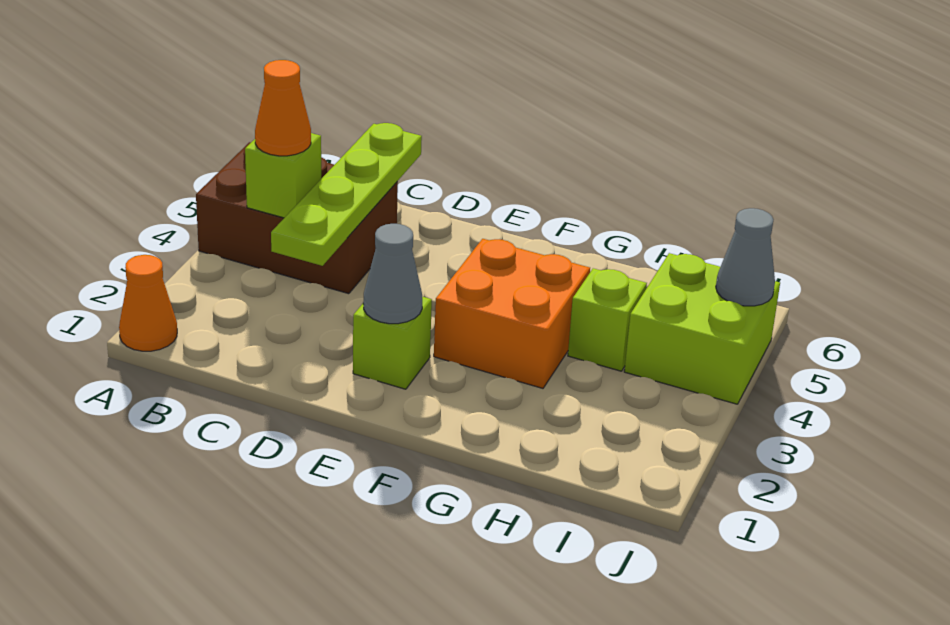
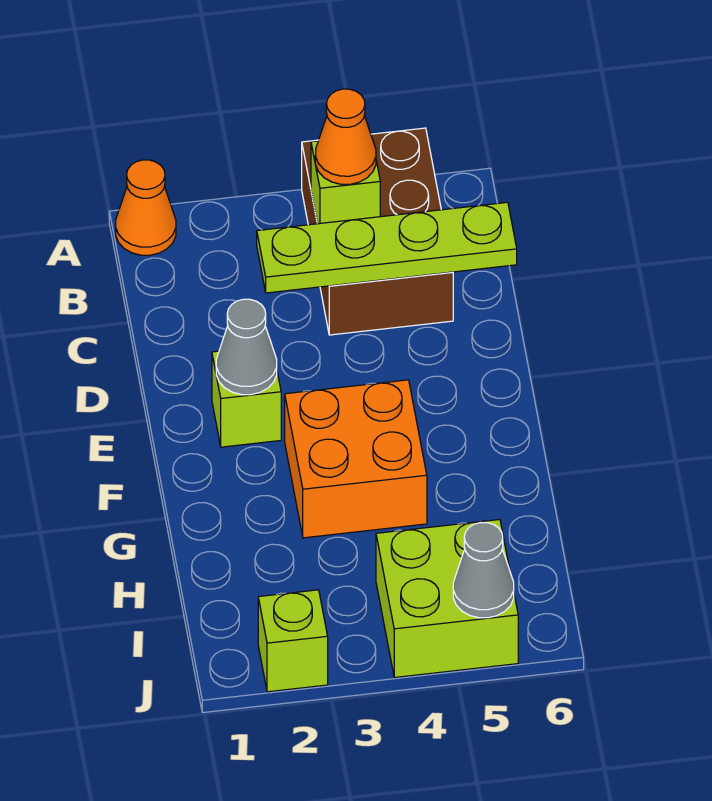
lime brick H4 level 1 -> lime brick J2 level 1

